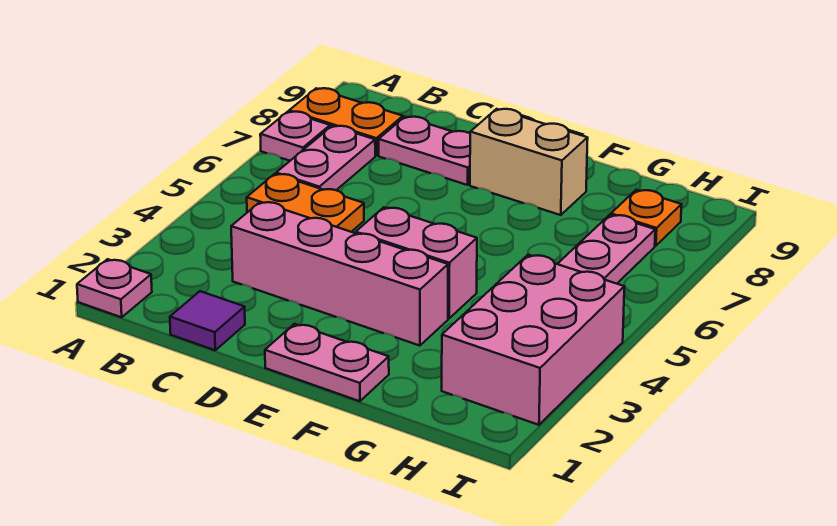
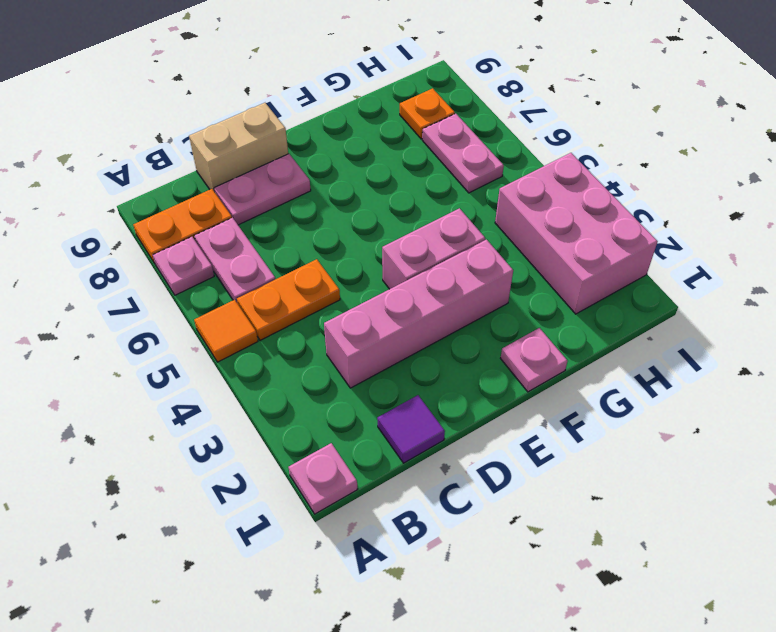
none -> orange tile A5 level 1
pink plate E1:F1 level 1 -> pink plate F1 level 1
tan brick E8:F8 level 1 -> tan brick C9:D9 level 1

